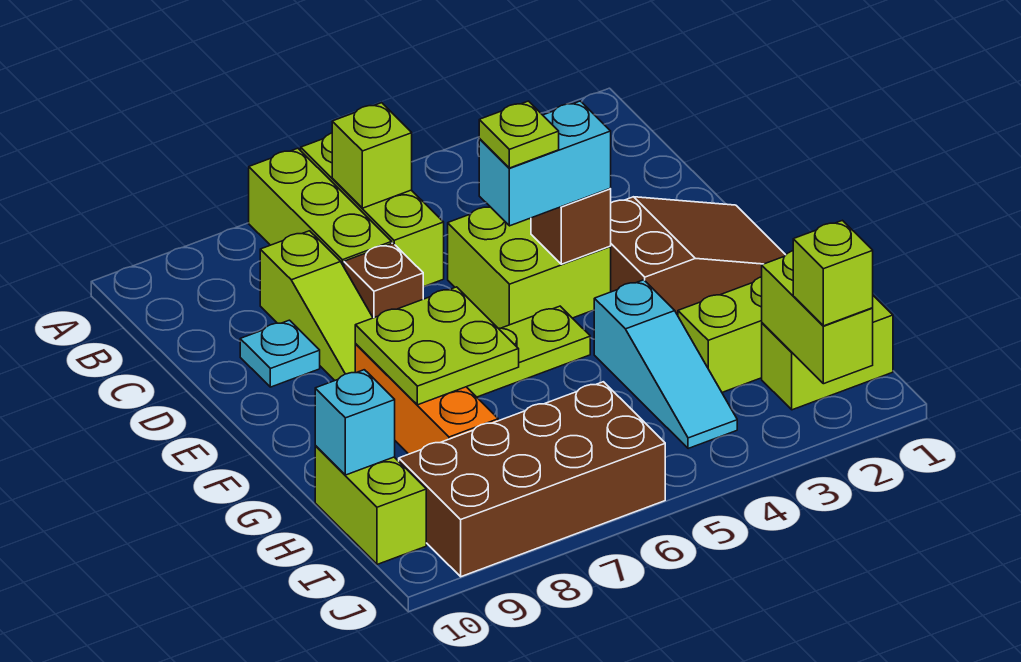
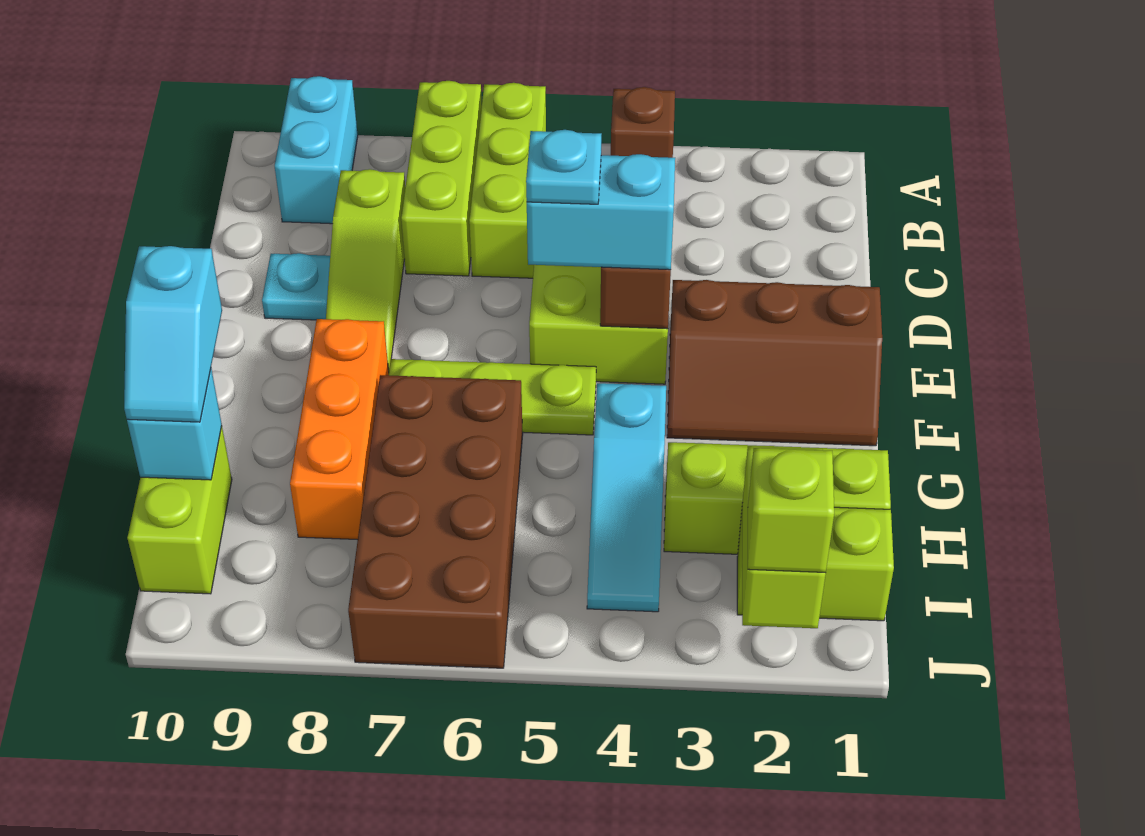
none -> cyan brick A9:B9 level 1
lime brick B6 level 2 -> none
brown brick D7 level 1 -> brown brick A4 level 1
brown slope E1:F3 level 1 top 3 -> brown slope E1:F3 level 1 top E
lime plate E5 level 4 -> cyan plate E5 level 4
lime plate F7:G8 level 2 -> none
none -> cyan slope G10:H10 level 3 top G
brown brick I6:J9 level 1 -> brown brick G6:J7 level 1

